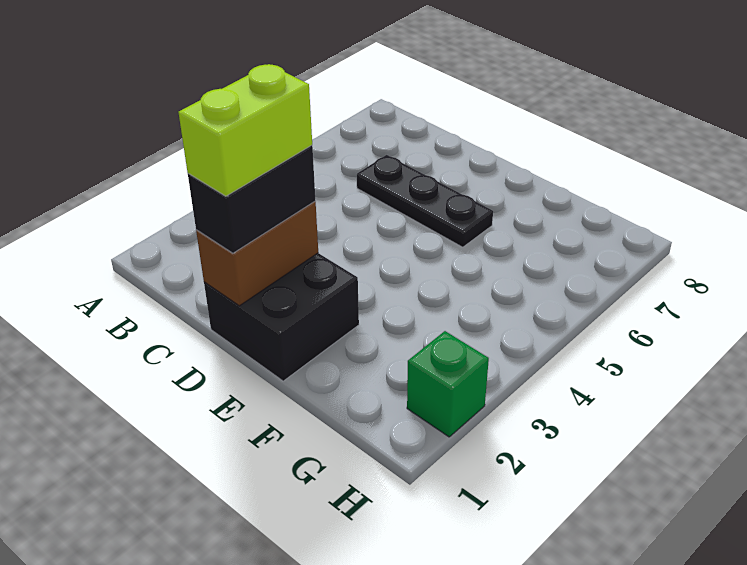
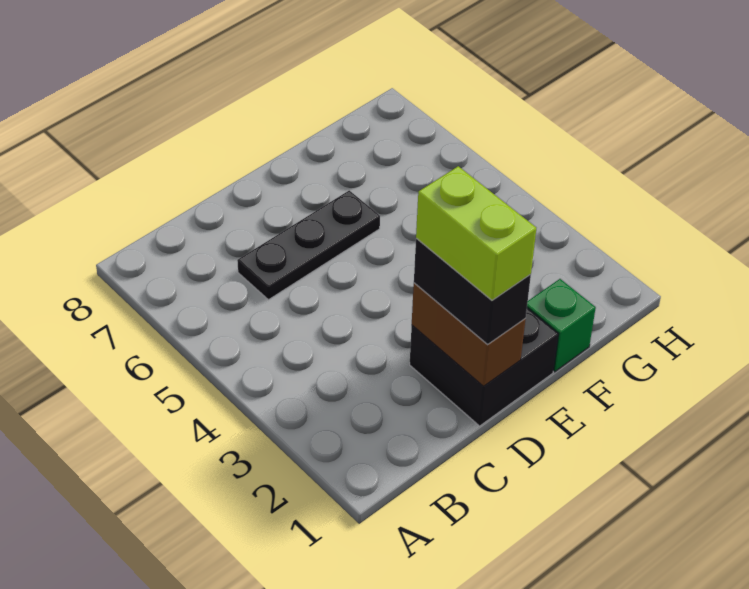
green brick H2 level 1 -> green brick F1 level 1

